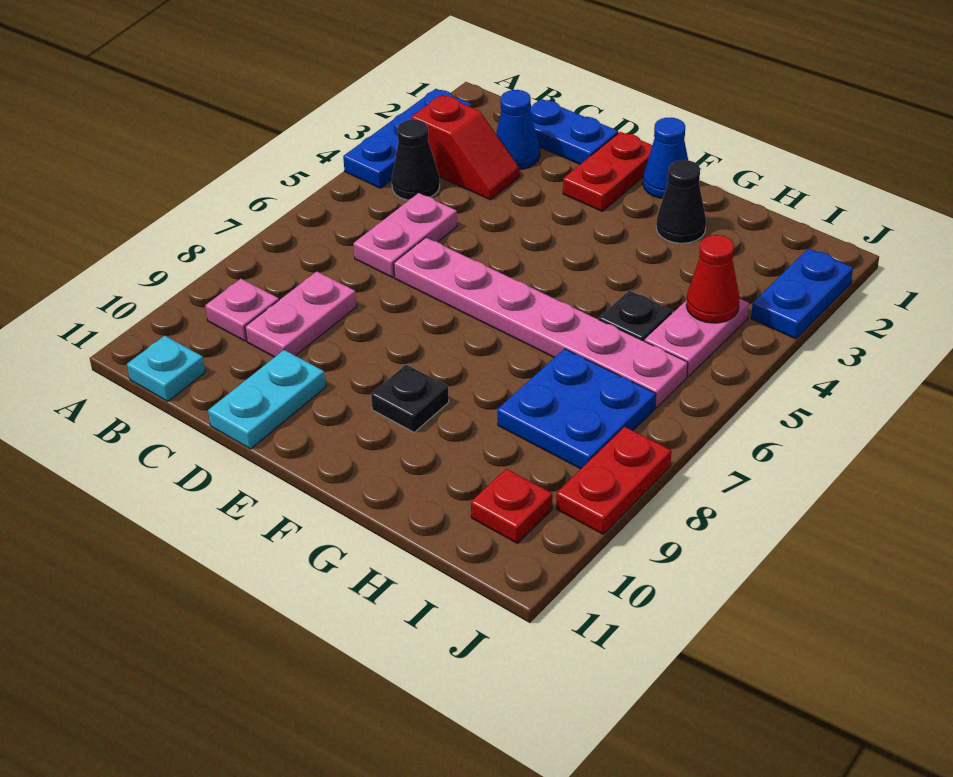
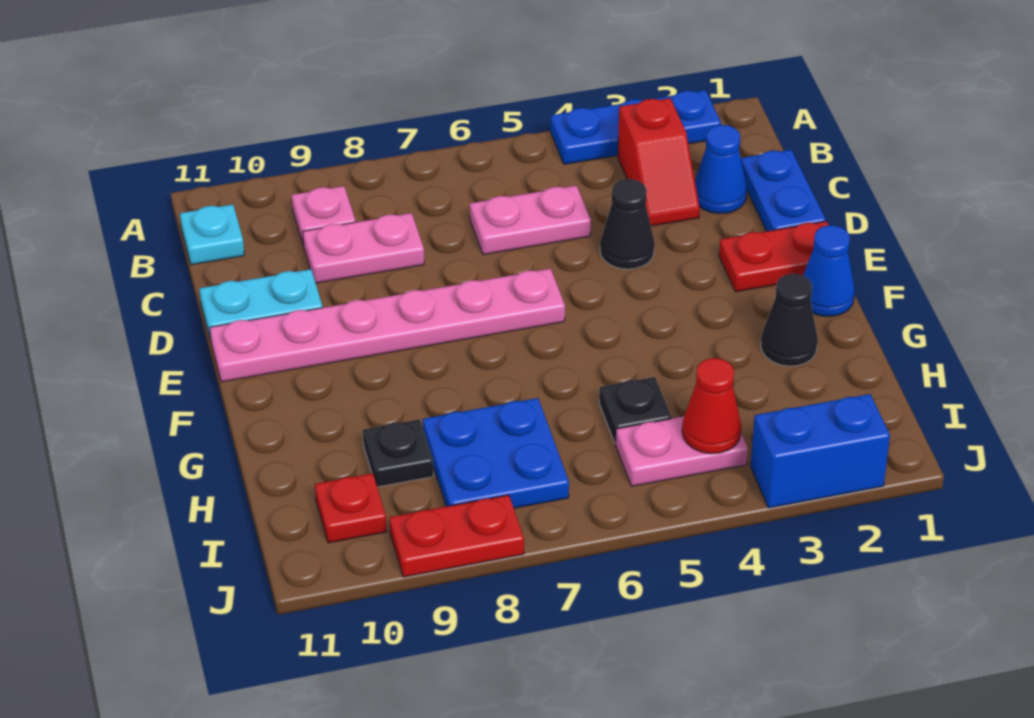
black cone B4 level 1 -> black cone D4 level 1
pink plate D6:I6 level 1 -> pink plate E6:E11 level 1
black plate F9 level 1 -> black plate H9 level 1
blue plate J2:J3 level 1 -> blue brick J2:J3 level 1

